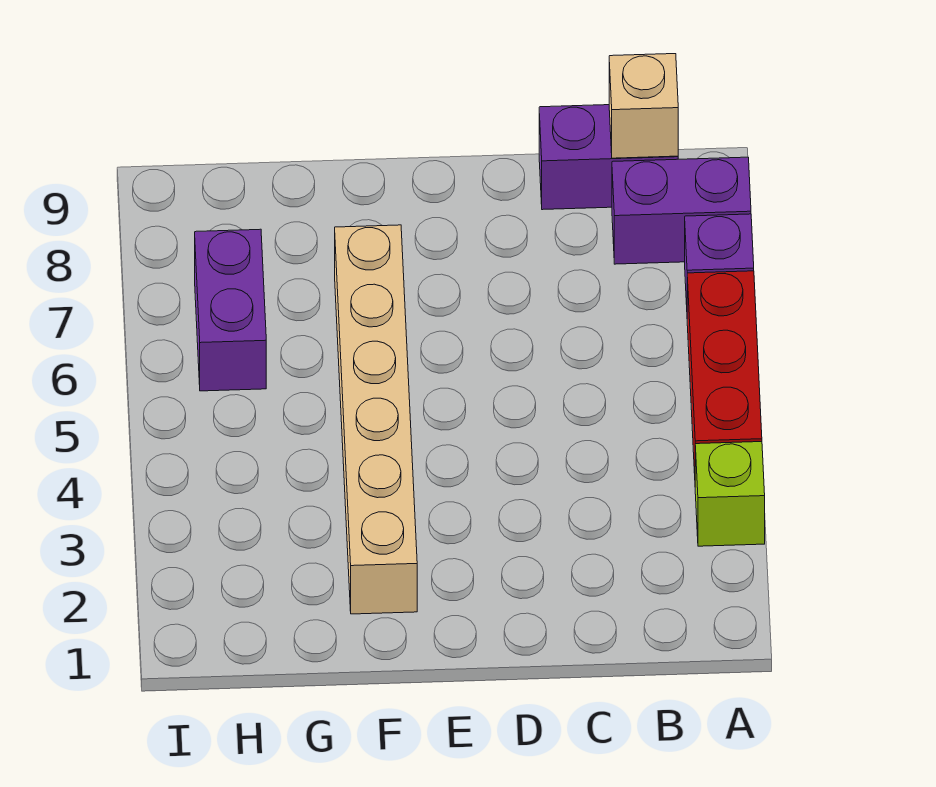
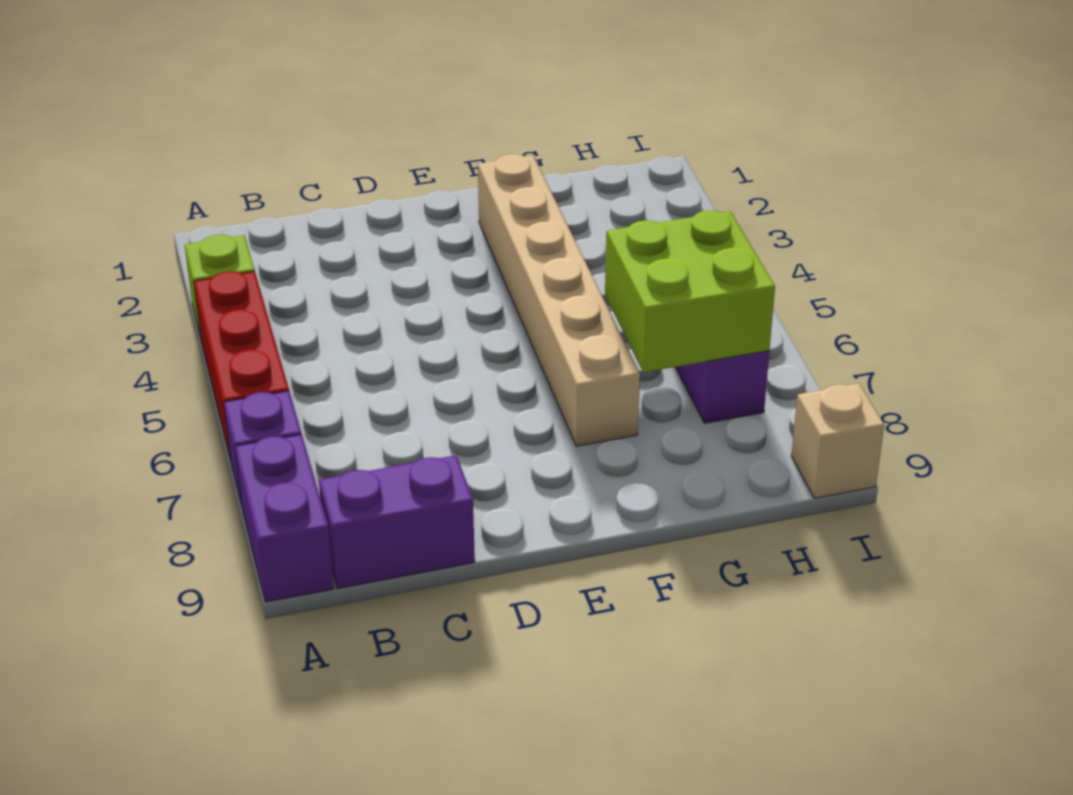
purple brick A8:B8 level 1 -> purple brick A8:A9 level 1
tan brick B9 level 2 -> tan brick I9 level 1
none -> lime brick G6:H7 level 2

